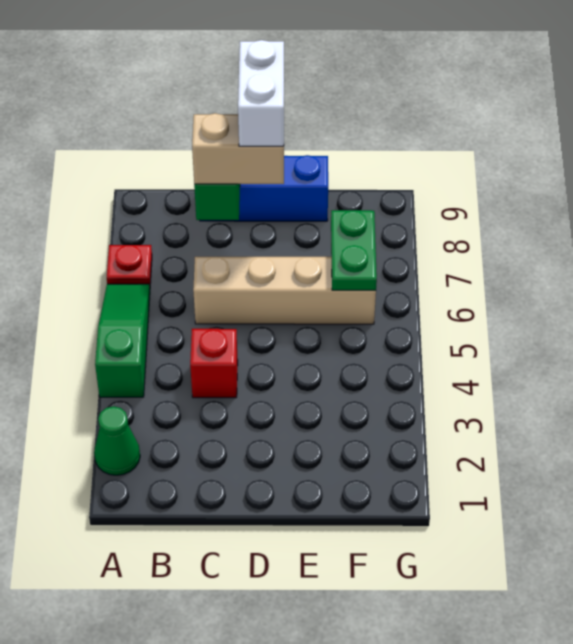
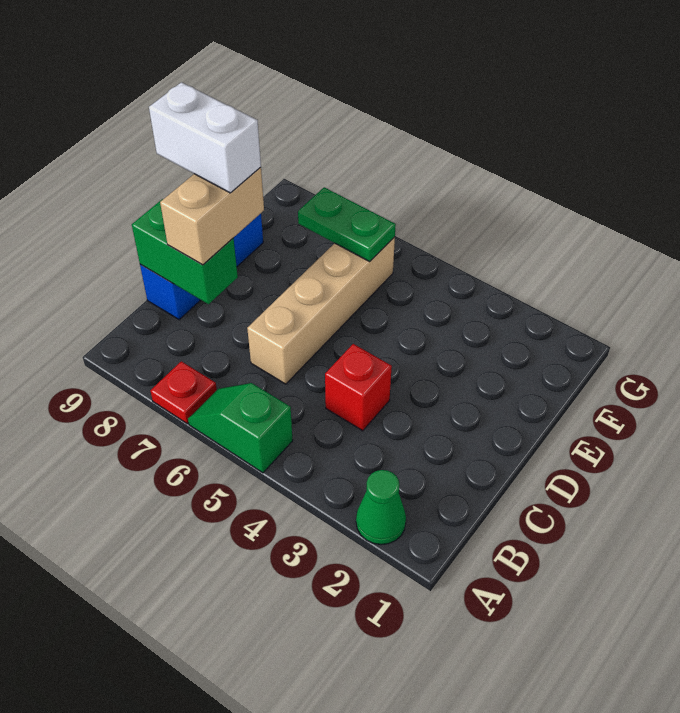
green slope A4:A6 level 1 top 4 -> green slope A5:A6 level 1 top 5

